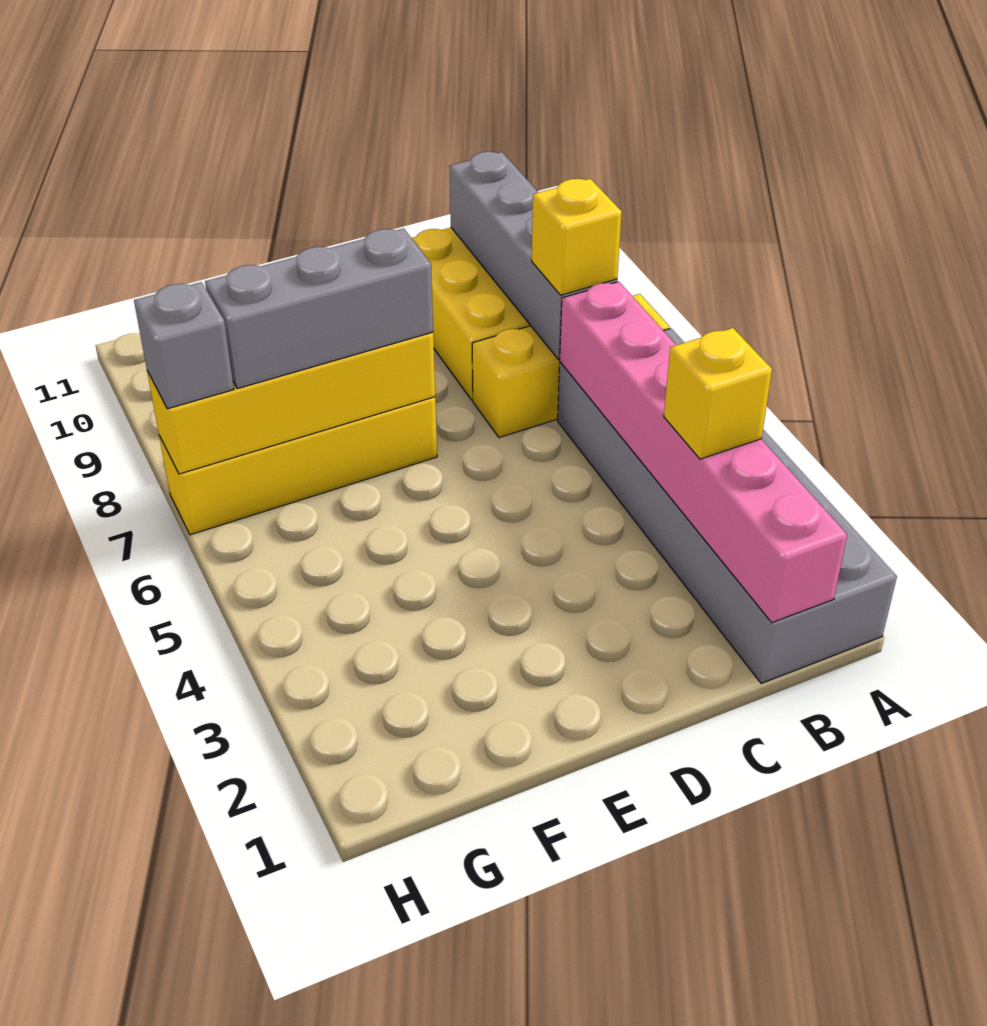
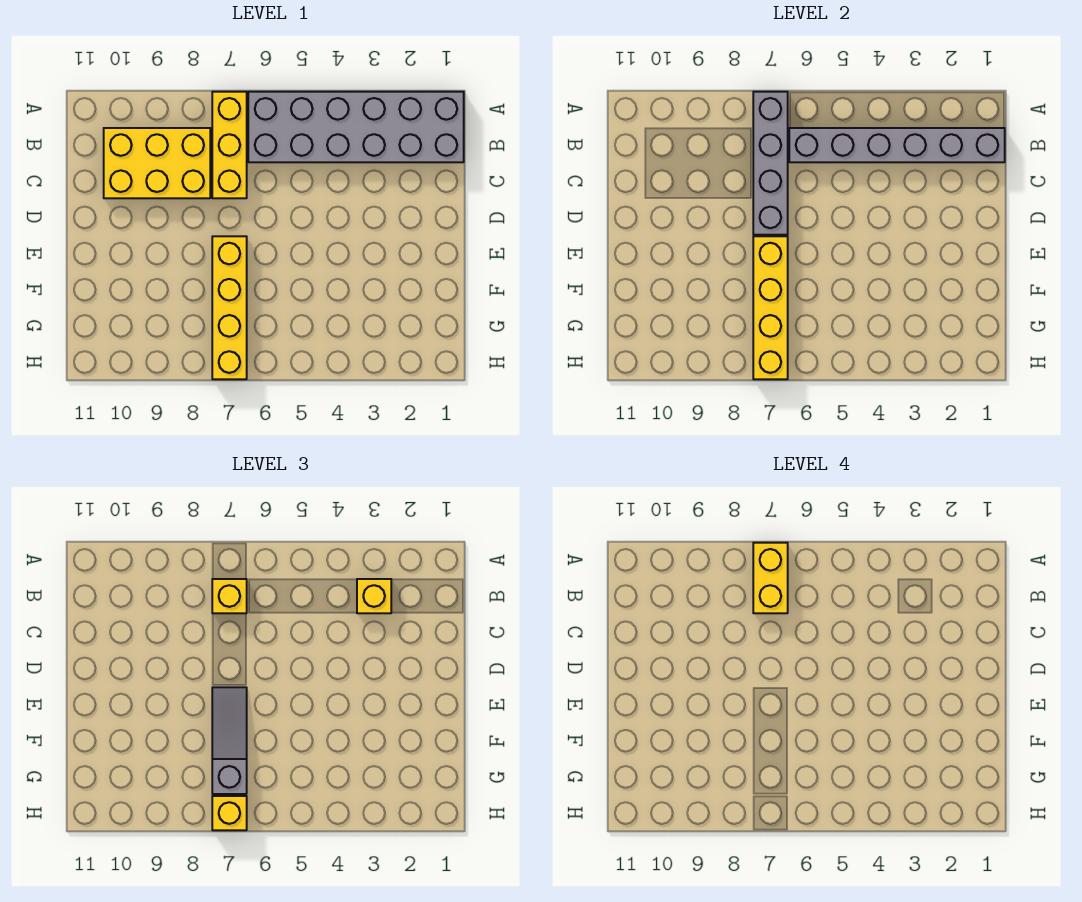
none -> yellow brick A7:B7 level 4
pink brick B1:B6 level 2 -> grey brick B1:B6 level 2
grey brick B7:B10 level 2 -> grey brick A7:D7 level 2
grey brick E7:G7 level 3 -> grey slope E7:G7 level 3 top G
grey brick H7 level 3 -> yellow brick H7 level 3

